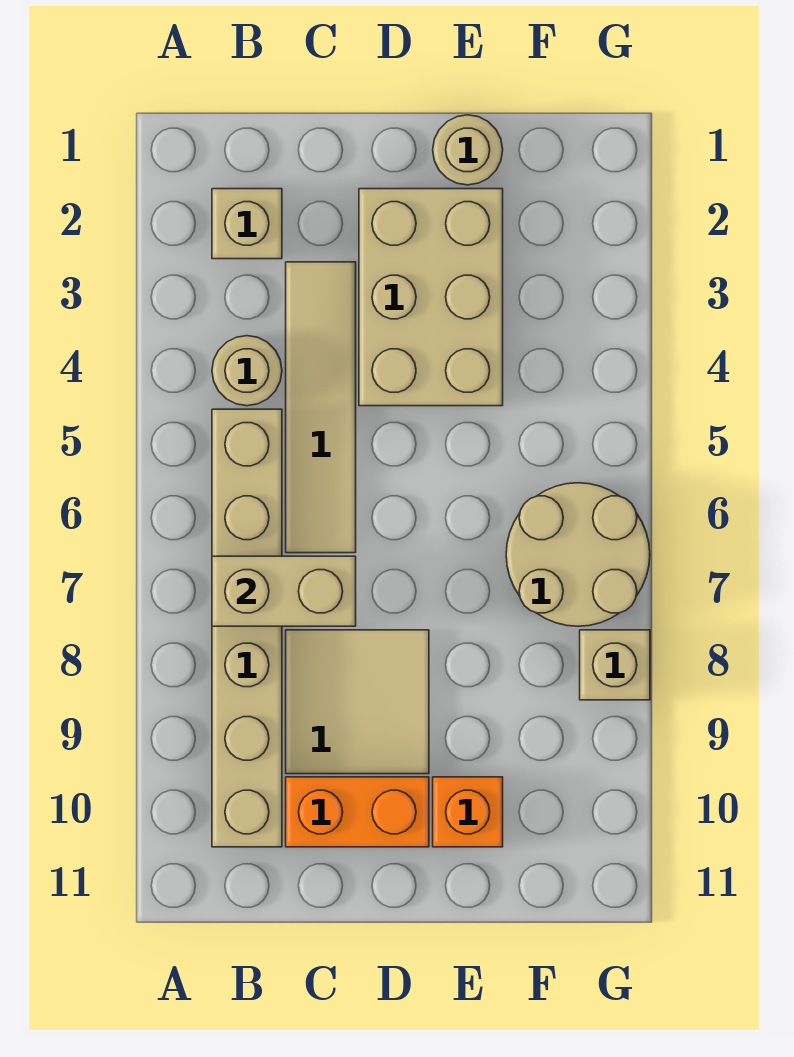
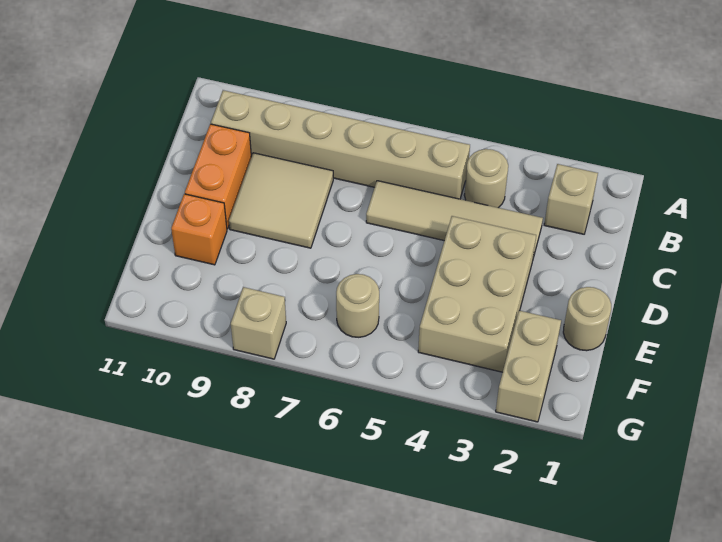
tan brick B7:C7 level 2 -> tan brick F2:G2 level 1
tan brick D2:E4 level 1 -> tan brick D3:F4 level 1
tan round brick F6:G7 level 1 -> tan round brick F6 level 1

